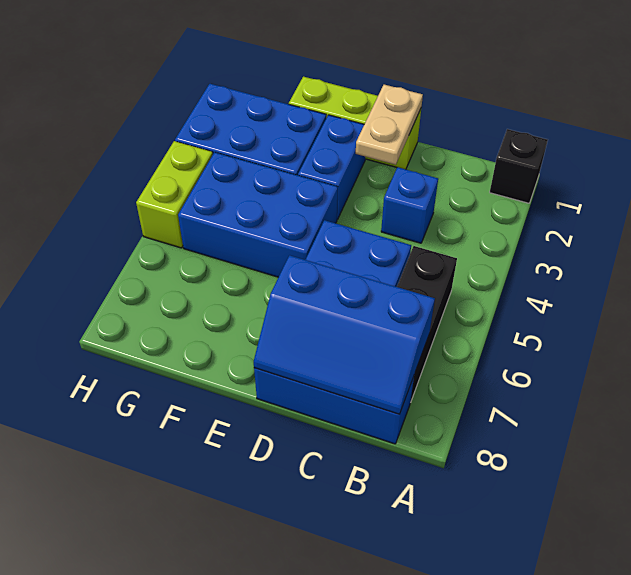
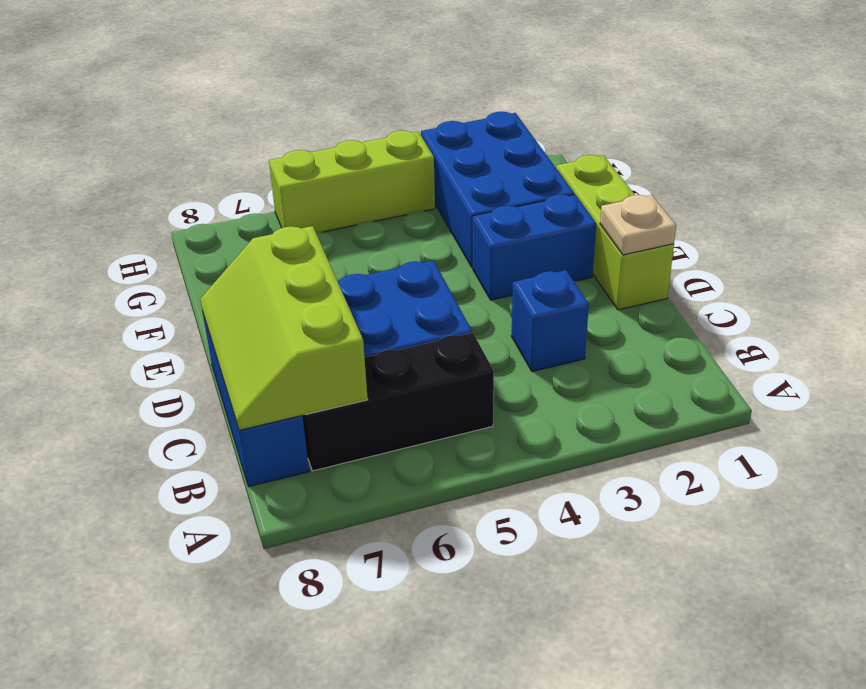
black brick A1 level 1 -> none
blue slope B7:D8 level 2 top 7 -> lime slope B7:D8 level 2 top 7
tan plate D1:D2 level 2 -> tan plate D1 level 2
blue brick E4:G5 level 1 -> none
lime brick H4:H5 level 1 -> lime brick H4:H6 level 1

